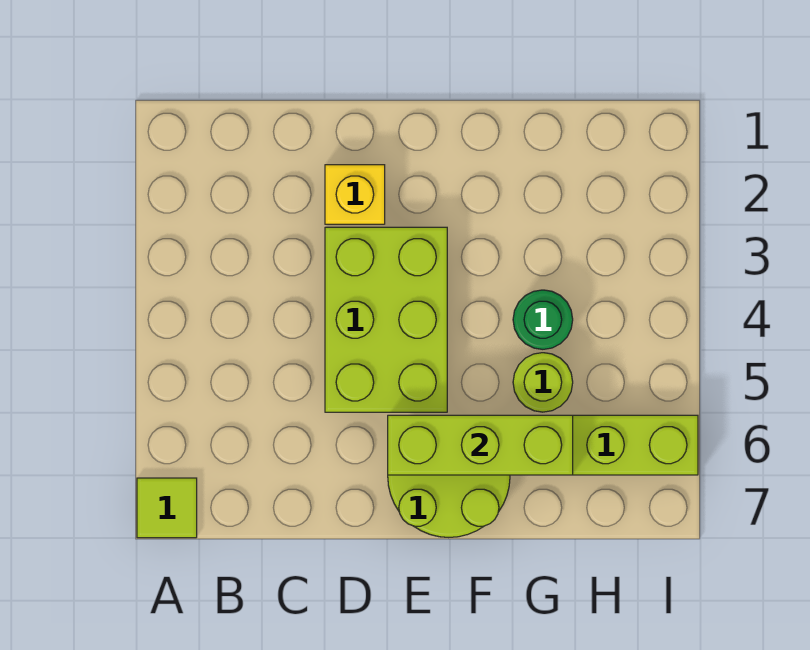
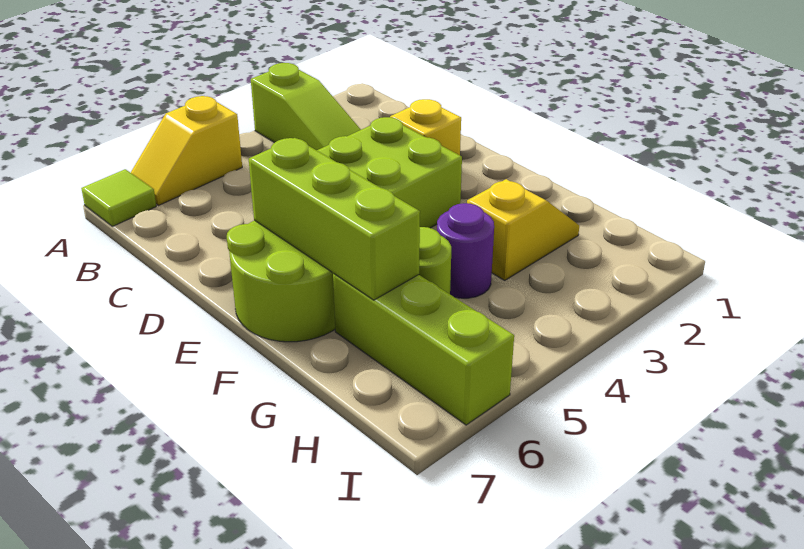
none -> lime slope A3:C3 level 1 top A
none -> yellow slope A5:A6 level 1 top 5
none -> yellow slope G2:G3 level 1 top 3
green round brick G4 level 1 -> purple round brick G4 level 1

